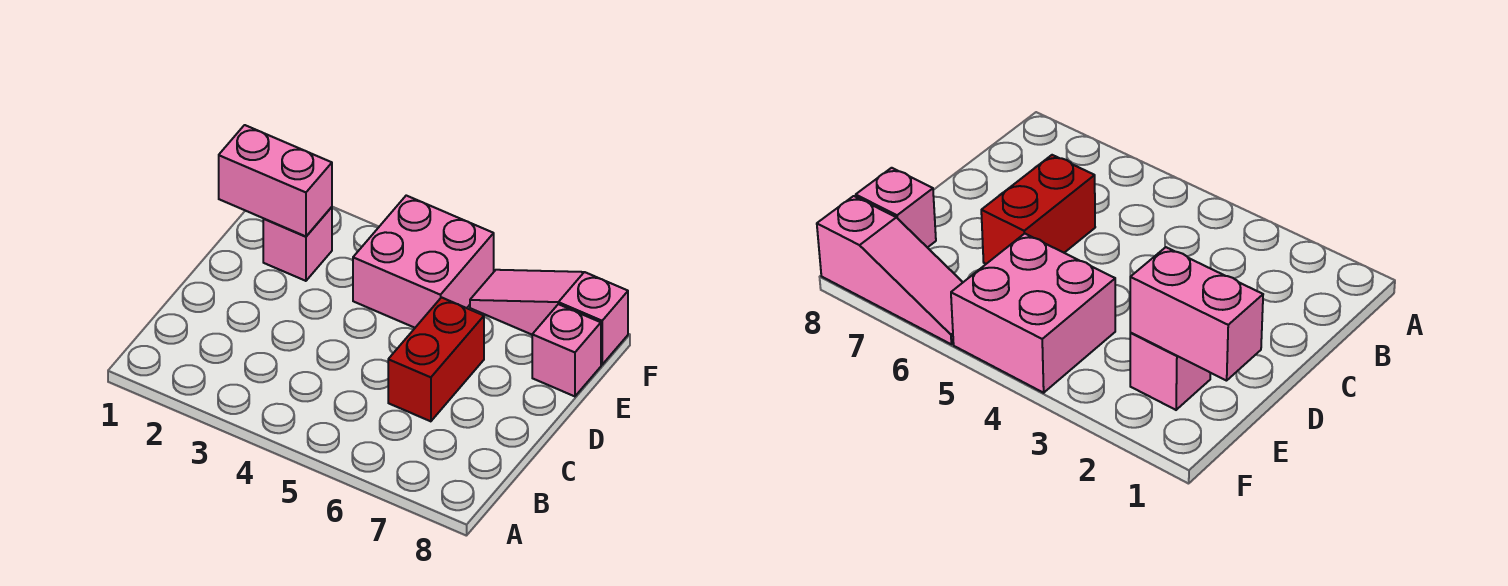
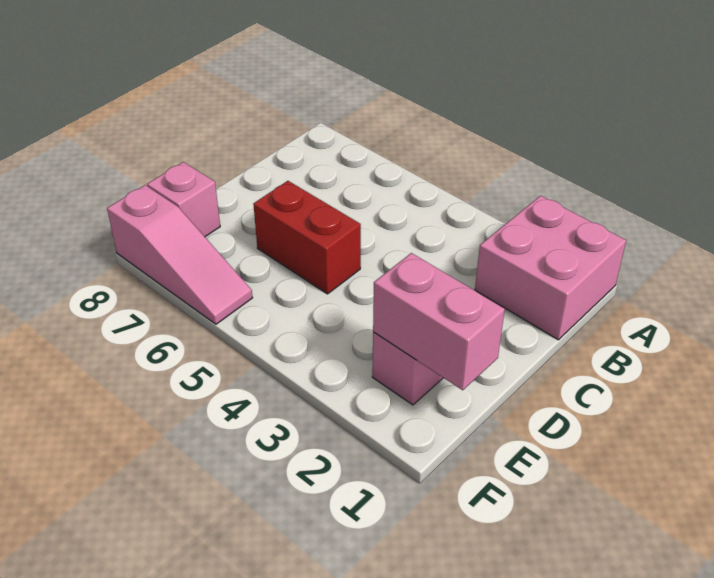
red brick C6:D6 level 1 -> red brick D5:D6 level 1
pink brick E4:F5 level 1 -> pink brick A1:B2 level 1

